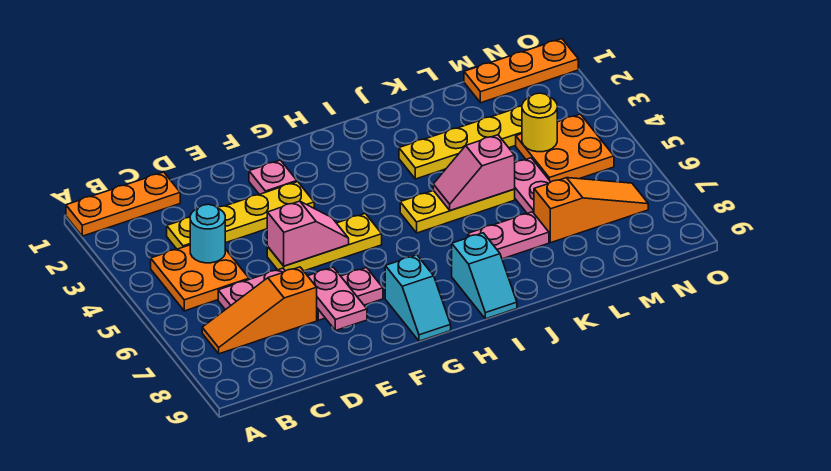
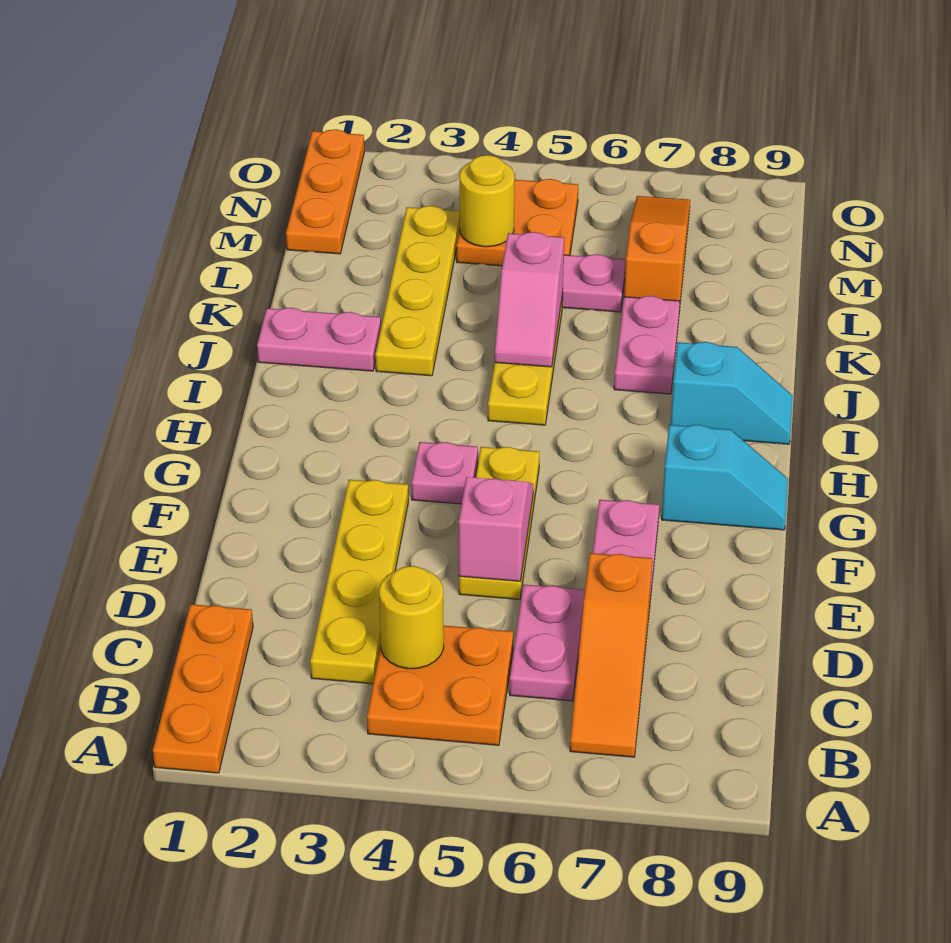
cyan round brick C4 level 2 -> yellow round brick C4 level 2
pink plate E7:E8 level 2 -> pink plate J1:J2 level 1
pink plate F2 level 1 -> pink plate G4 level 1

